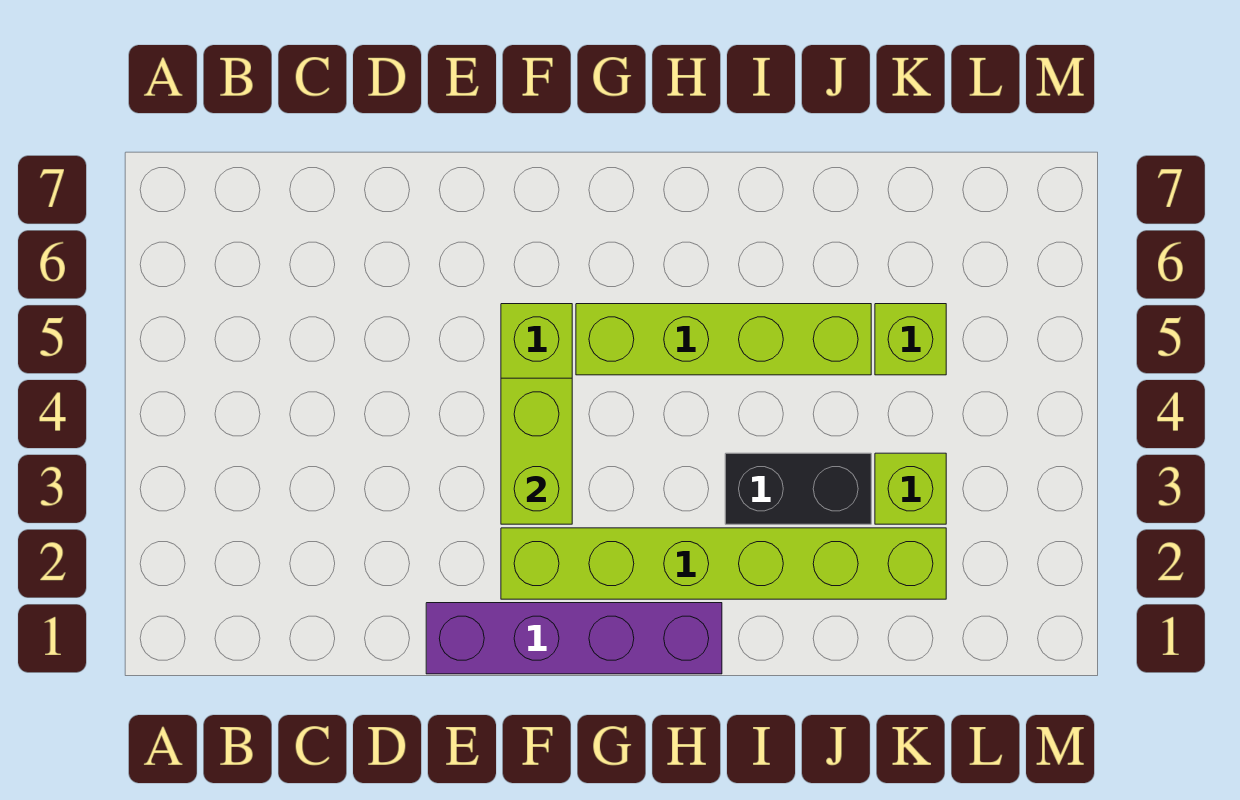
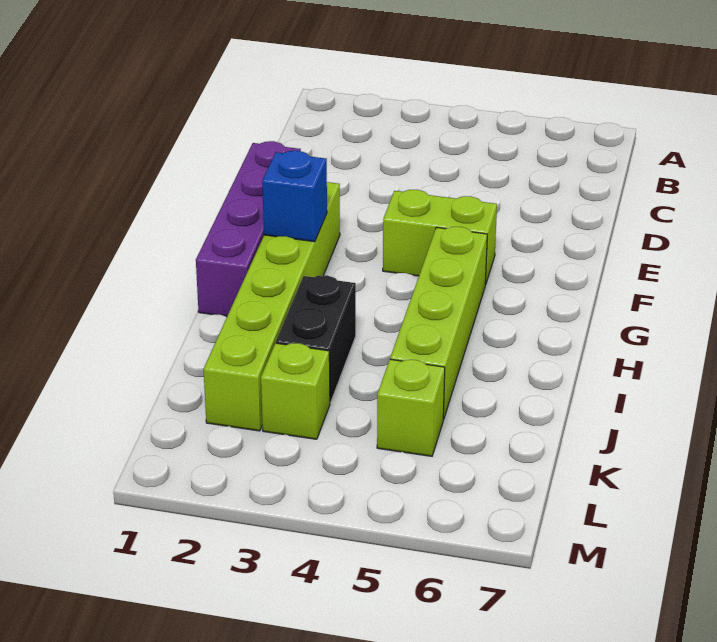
lime brick F3:F4 level 2 -> none
none -> blue brick G2 level 2

